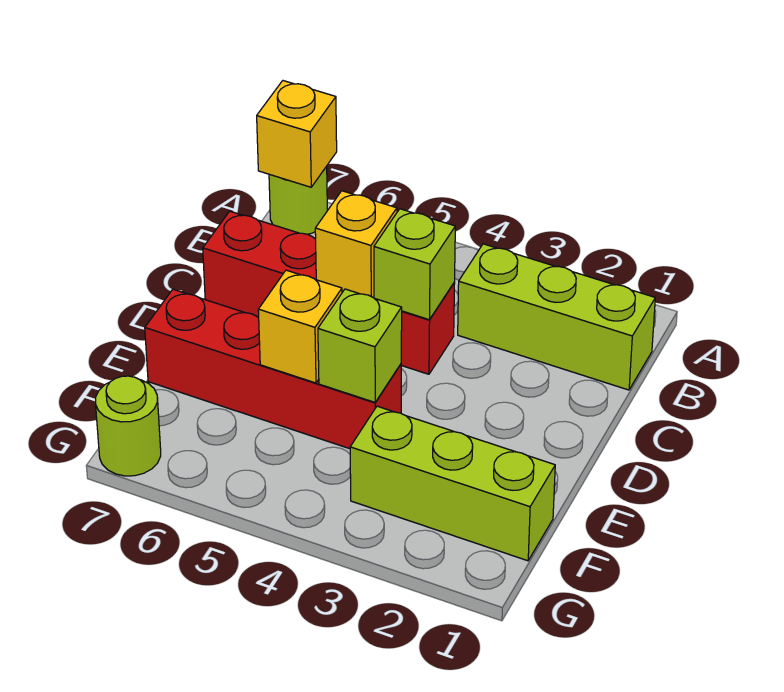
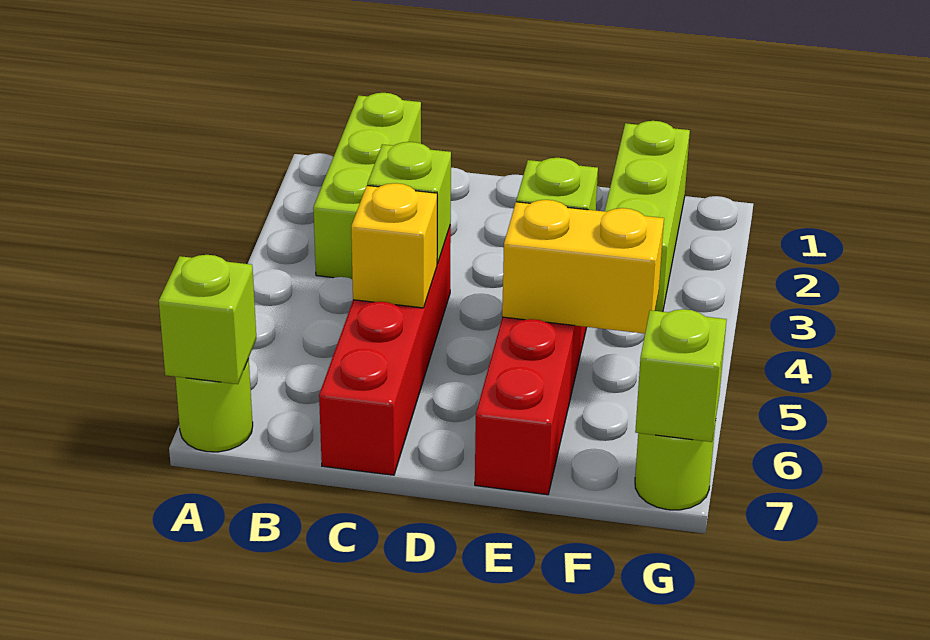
yellow brick A7 level 2 -> lime brick A7 level 2
yellow brick E5 level 2 -> yellow brick E5:F5 level 2
none -> lime brick G7 level 2

